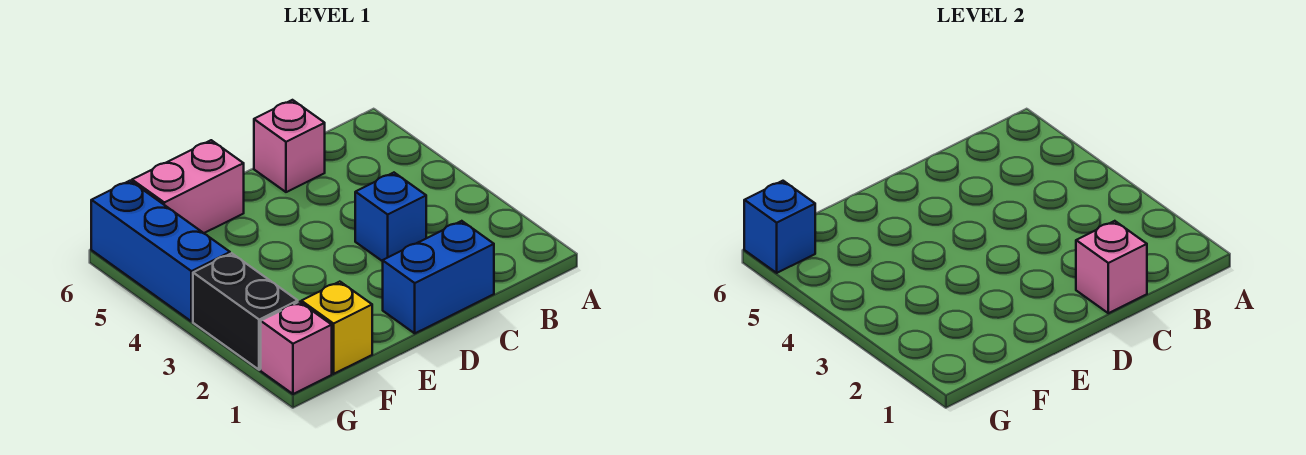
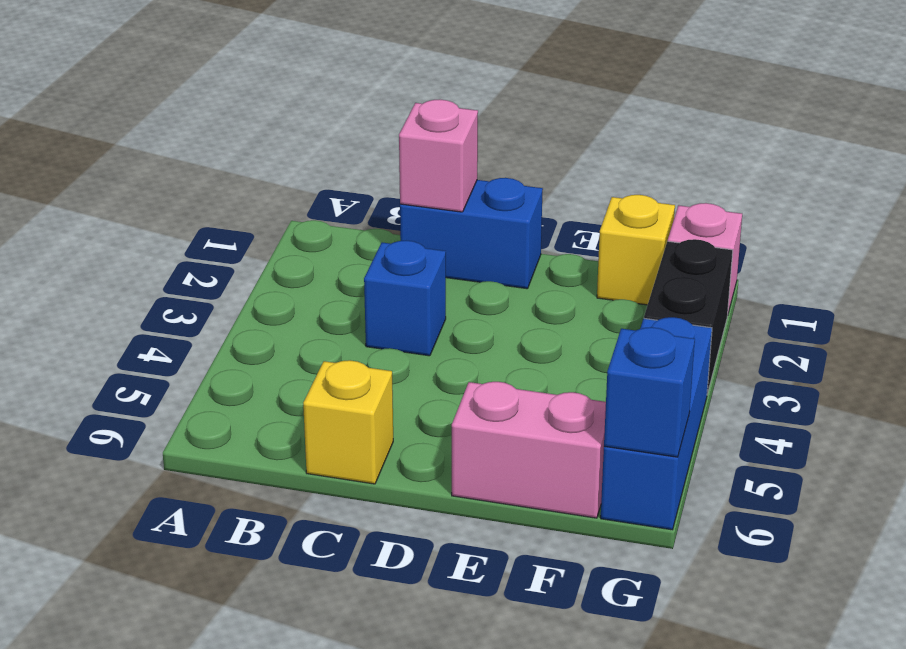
pink brick C6 level 1 -> yellow brick C6 level 1

